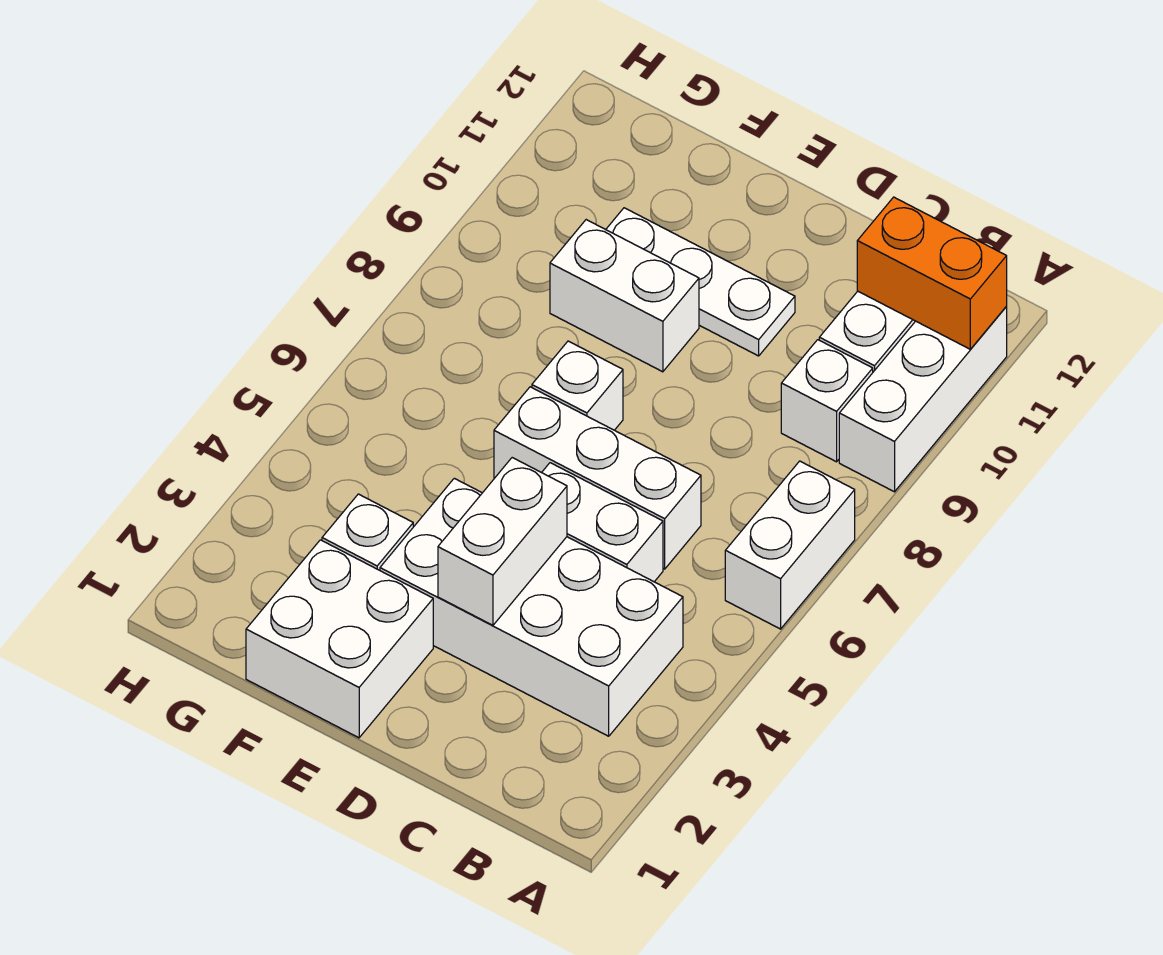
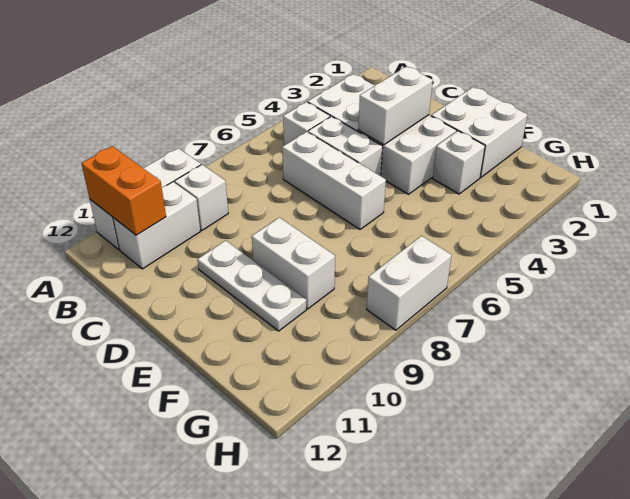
white brick A6:A7 level 1 -> white brick H7:H8 level 1
white brick E7 level 1 -> white brick B5 level 1

